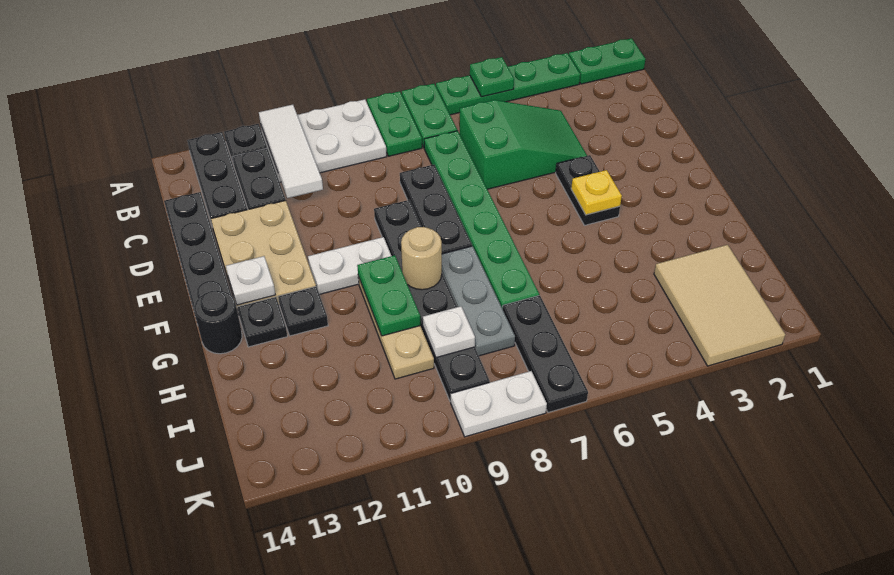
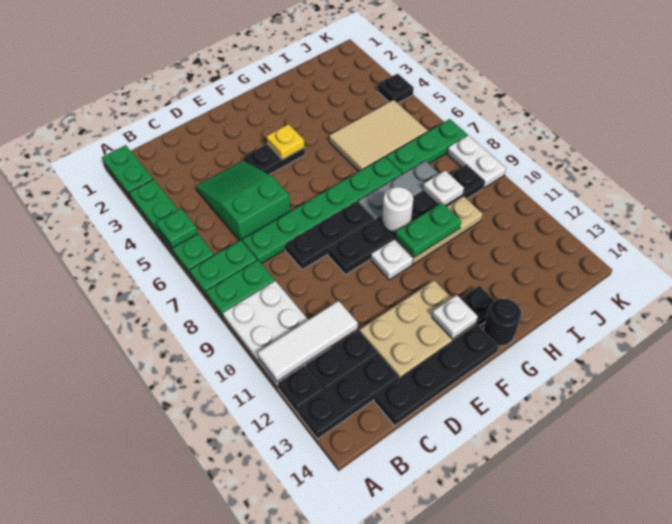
white plate F10:F11 level 1 -> white plate F10 level 1
tan round brick G9 level 2 -> white round brick G9 level 2
black plate G12 level 1 -> black plate K4 level 1
tan tile I2:K3 level 1 -> tan tile H5:J6 level 1
black plate I7:K7 level 1 -> green plate I7:K7 level 1

